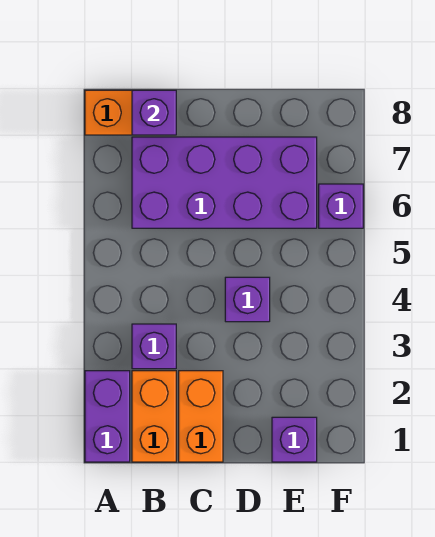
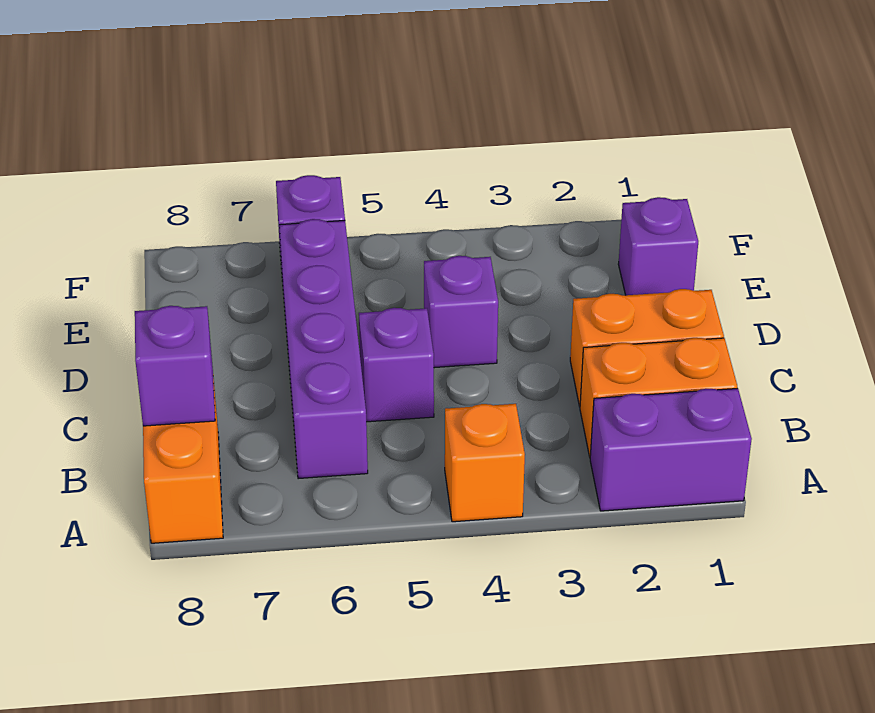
none -> orange brick A4 level 1
purple brick B3 level 1 -> purple brick C5 level 1
purple brick B6:E7 level 1 -> purple brick B6:E6 level 1

